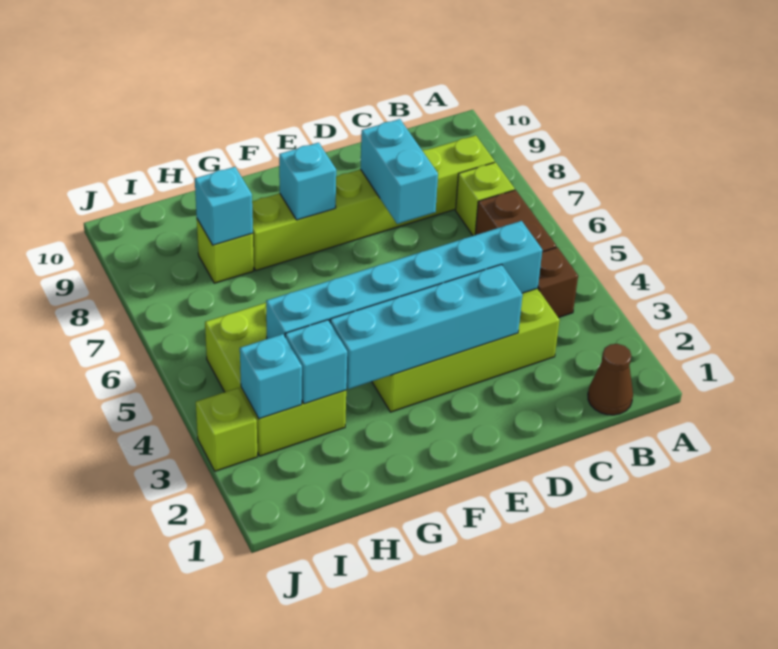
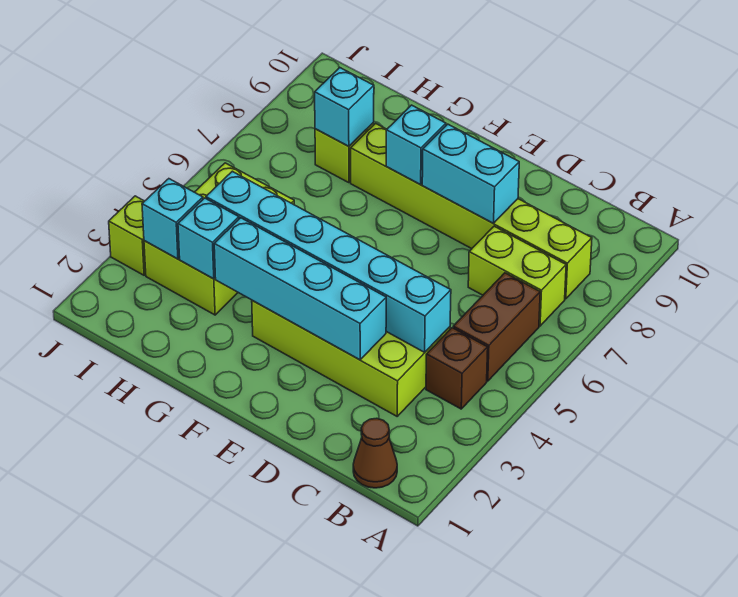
lime brick B7 level 1 -> lime brick B7:C7 level 1
cyan brick D7:D8 level 2 -> cyan brick D8:E8 level 2

